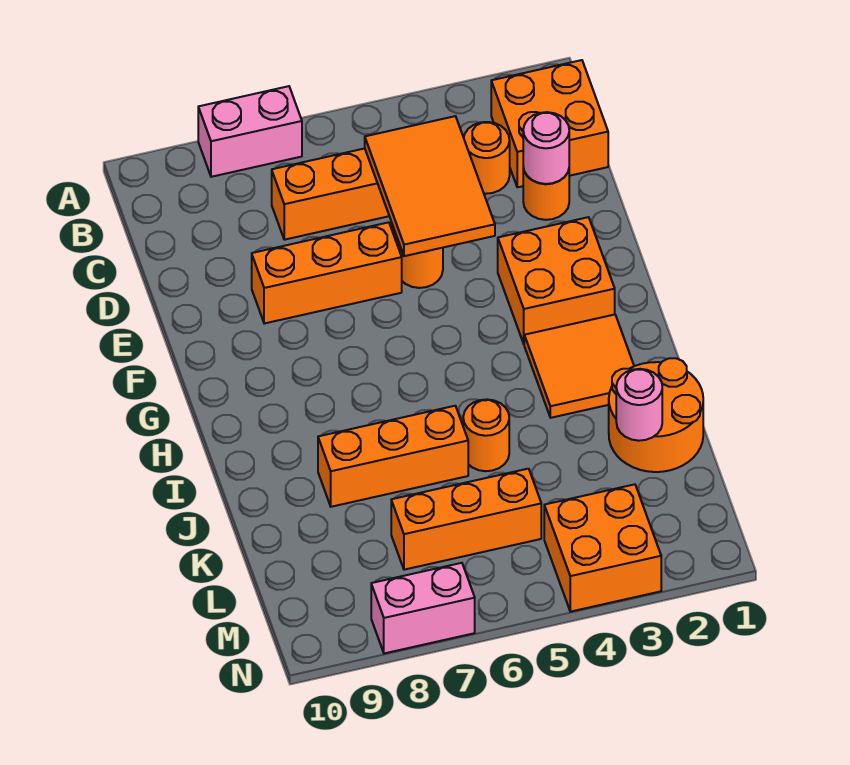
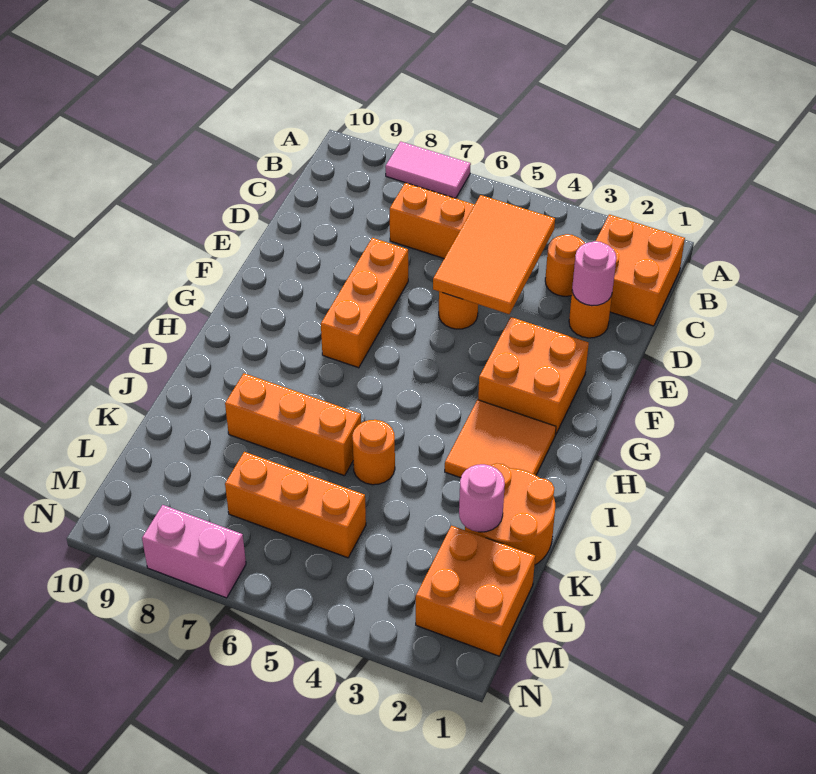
pink brick A7:A8 level 1 -> pink tile A7:A8 level 1
orange brick E6:E8 level 1 -> orange brick E7:G7 level 1
orange brick M3:N4 level 1 -> orange brick L1:M2 level 1

